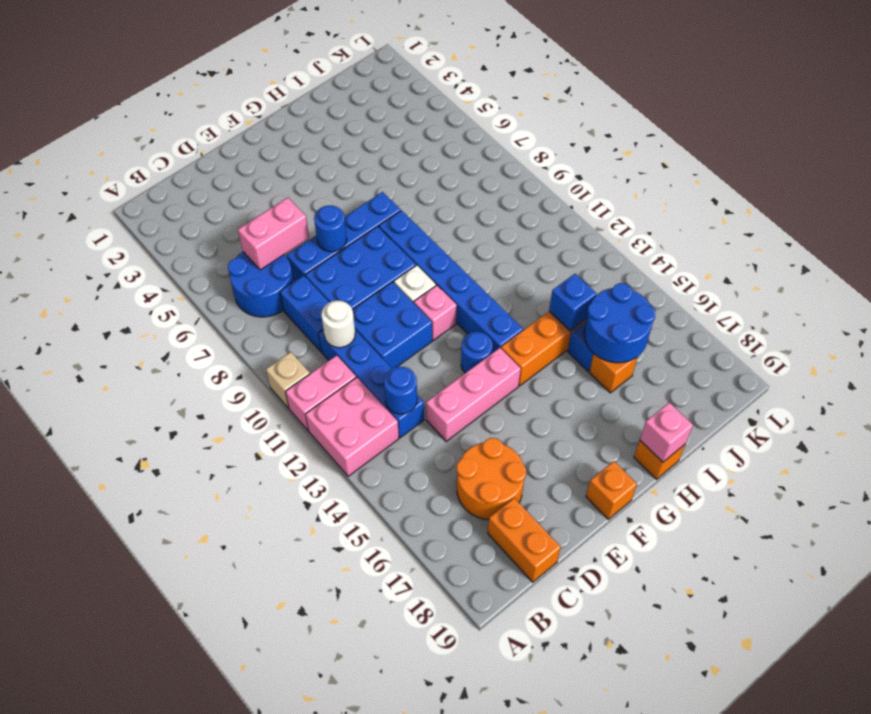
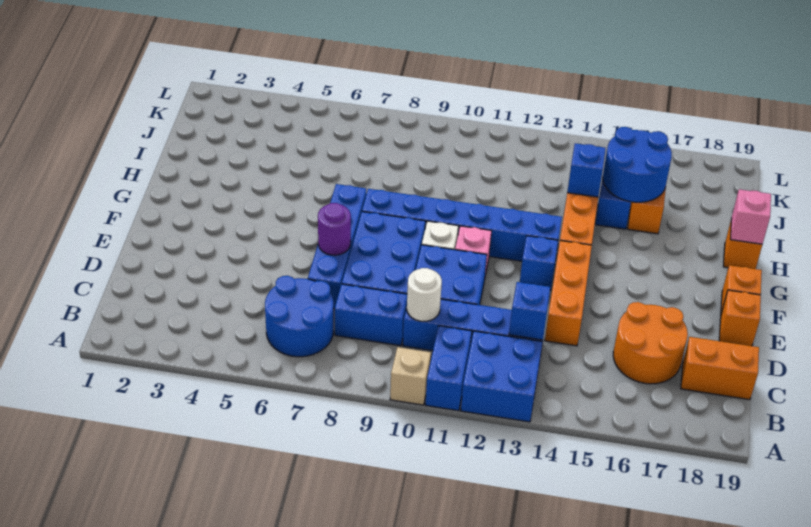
pink brick A11:B11 level 1 -> blue brick A11:B11 level 1
pink brick A12:B13 level 1 -> blue brick A12:B13 level 1
pink brick C6:D6 level 2 -> none
blue round brick C13 level 2 -> blue brick C13 level 2
pink brick D14:F14 level 1 -> orange brick D14:F14 level 1
blue round brick E7 level 2 -> purple round brick E7 level 2
none -> orange brick E19 level 1
blue round brick F13 level 1 -> blue brick F13 level 1

